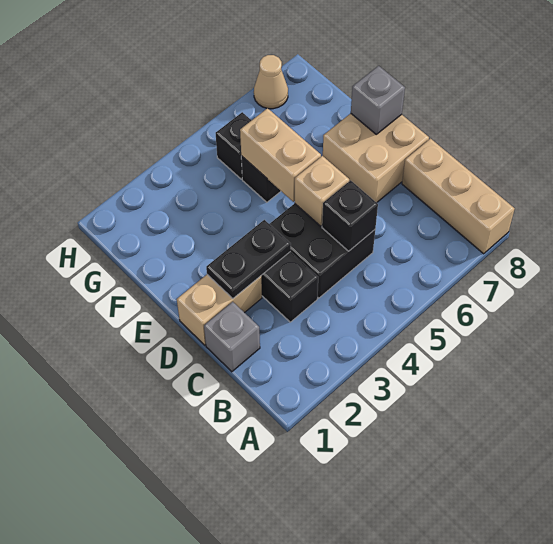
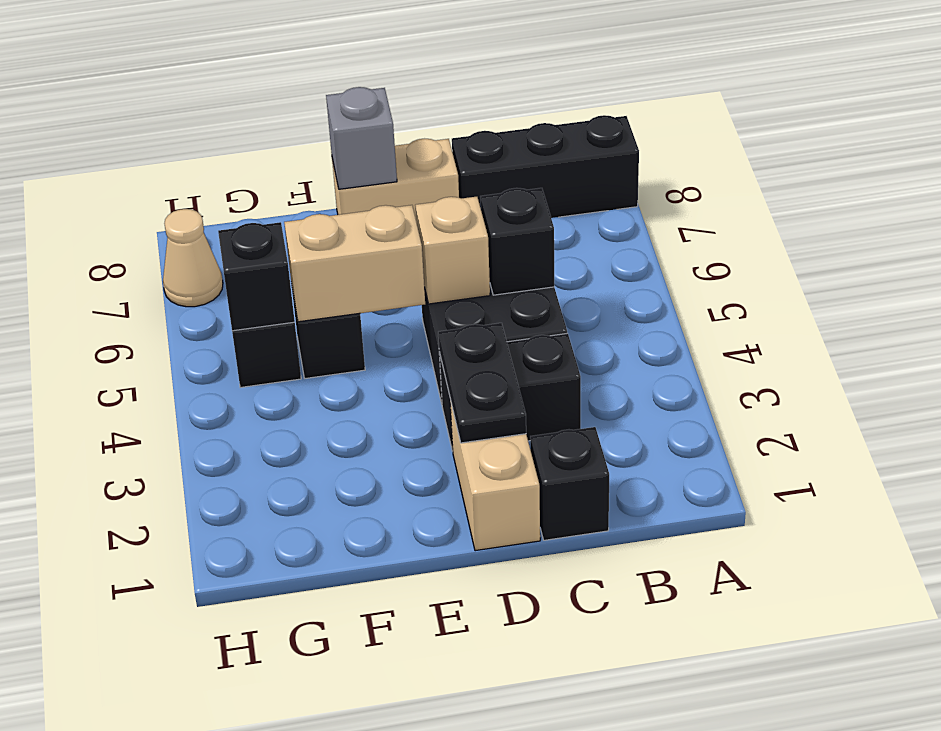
tan brick A8:C8 level 1 -> black brick A8:C8 level 1
grey brick C1 level 1 -> black brick C1 level 1
tan brick D7:E8 level 1 -> tan brick D8:E8 level 1
none -> black brick G5 level 2

